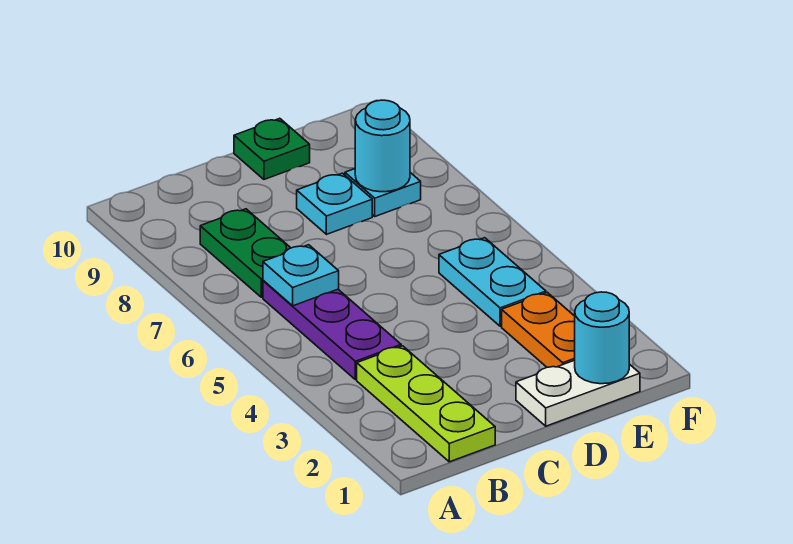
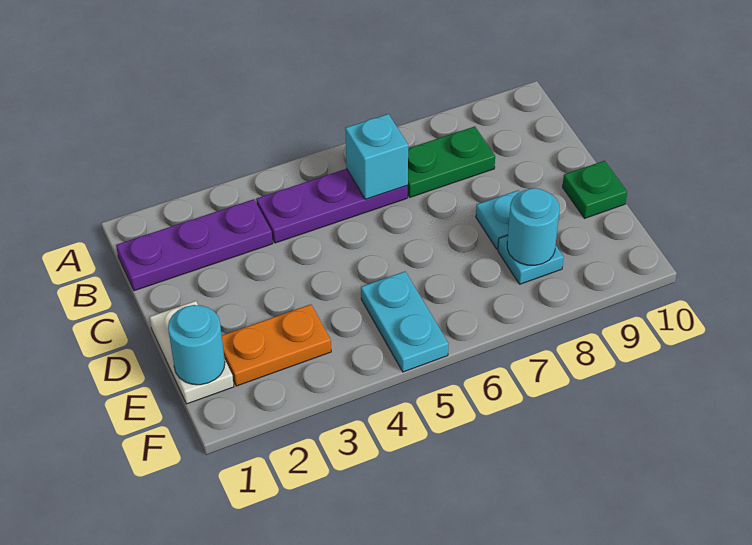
lime plate B1:B3 level 1 -> purple plate B1:B3 level 1
cyan plate B6 level 2 -> cyan brick B6 level 2
cyan plate E4:E5 level 1 -> cyan plate E5:F5 level 1

